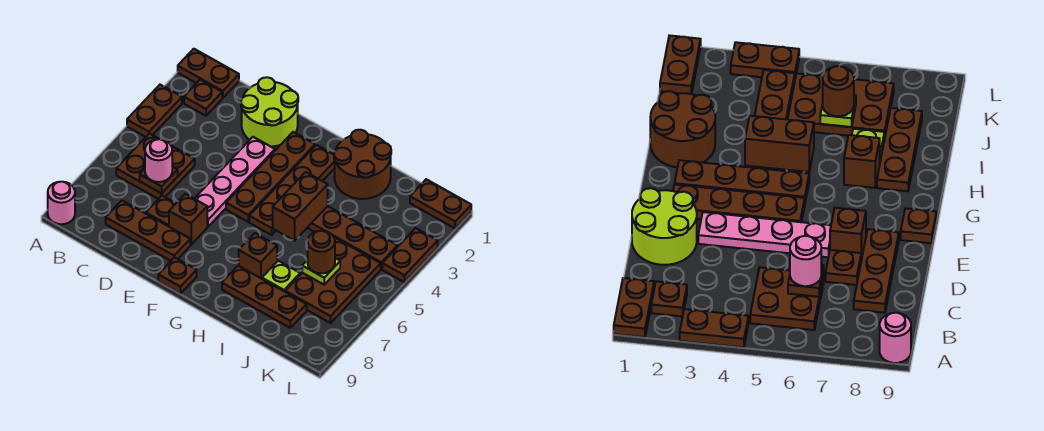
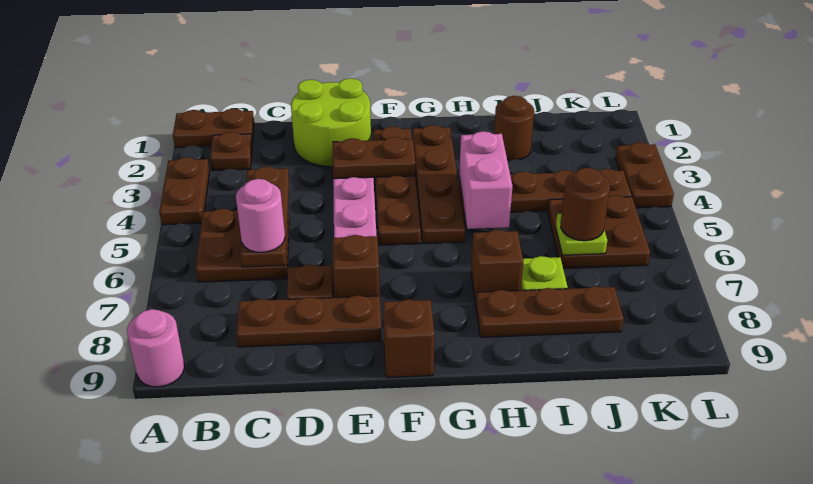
brown plate C6 level 2 -> brown plate C4:C6 level 2
brown plate F9 level 1 -> brown brick F9 level 1
brown round brick H1:I2 level 1 -> brown round brick I2 level 1
brown brick H4:H5 level 2 -> pink brick H4:H5 level 2
brown plate J5:K7 level 1 -> brown plate J5:K6 level 1
brown plate K1:L1 level 1 -> brown plate E3:F3 level 2

